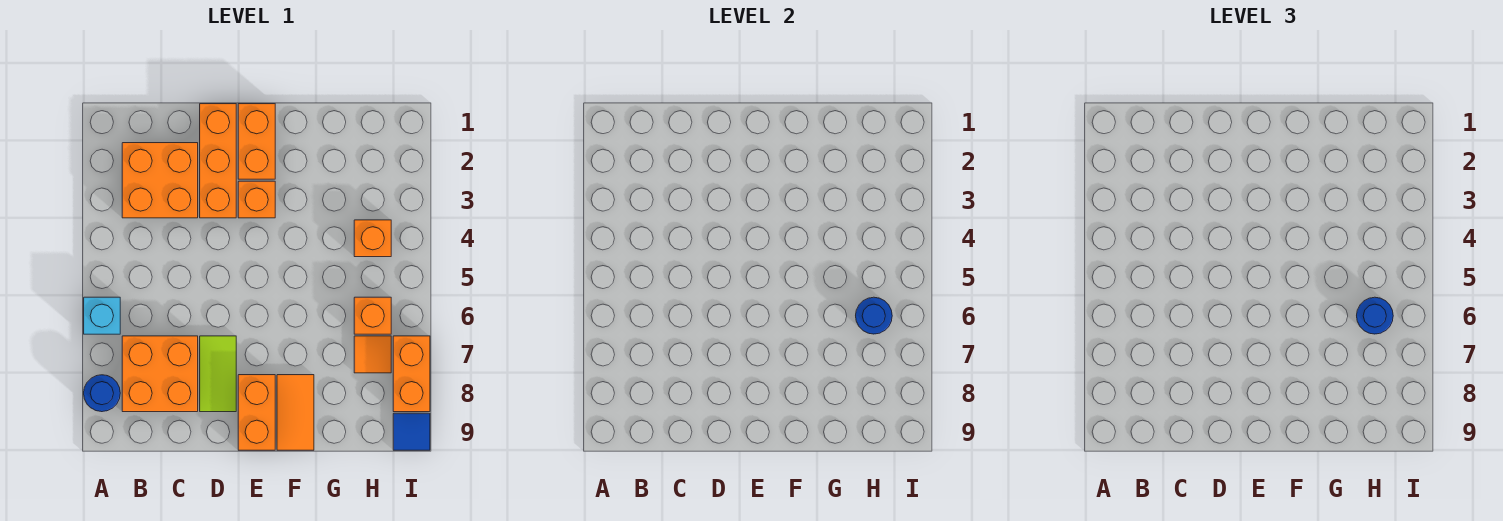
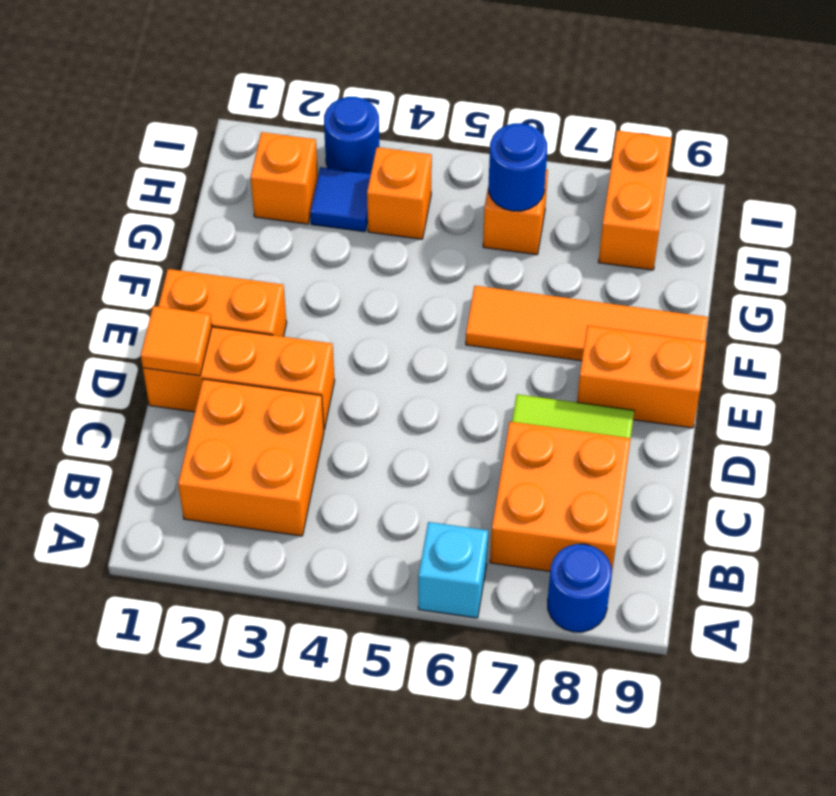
orange brick E3 level 1 -> orange brick H2 level 1
orange tile F8:F9 level 1 -> orange tile F6:F9 level 1
blue round brick H6 level 3 -> blue round brick I3 level 1
orange tile H7 level 1 -> orange tile D1 level 2
orange brick I7:I8 level 1 -> orange brick H8:I8 level 1
blue tile I9 level 1 -> blue tile H3 level 1

